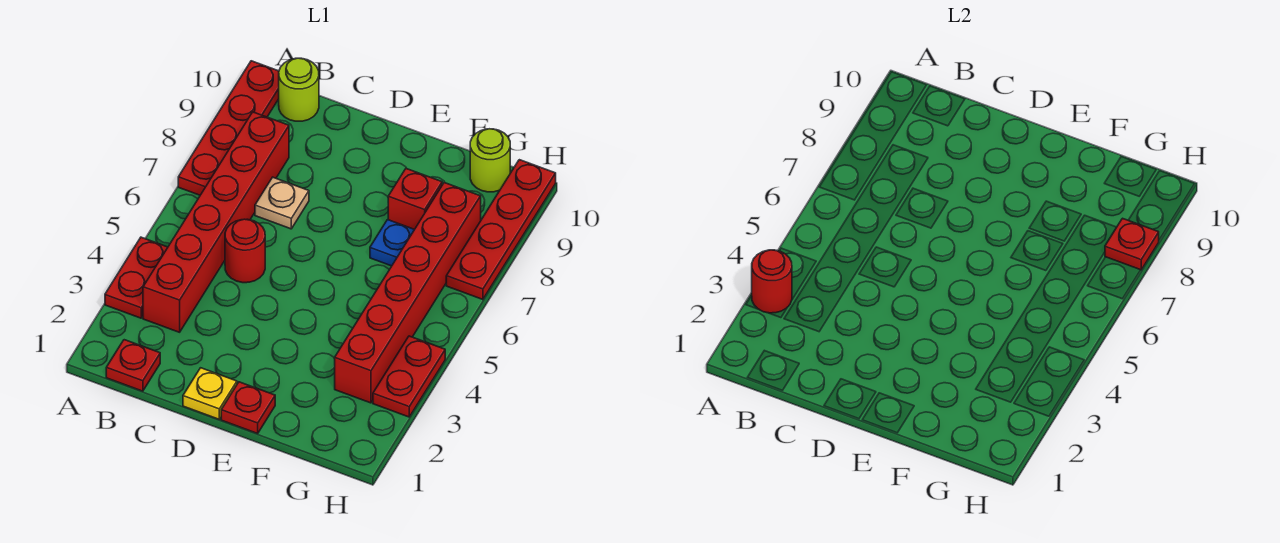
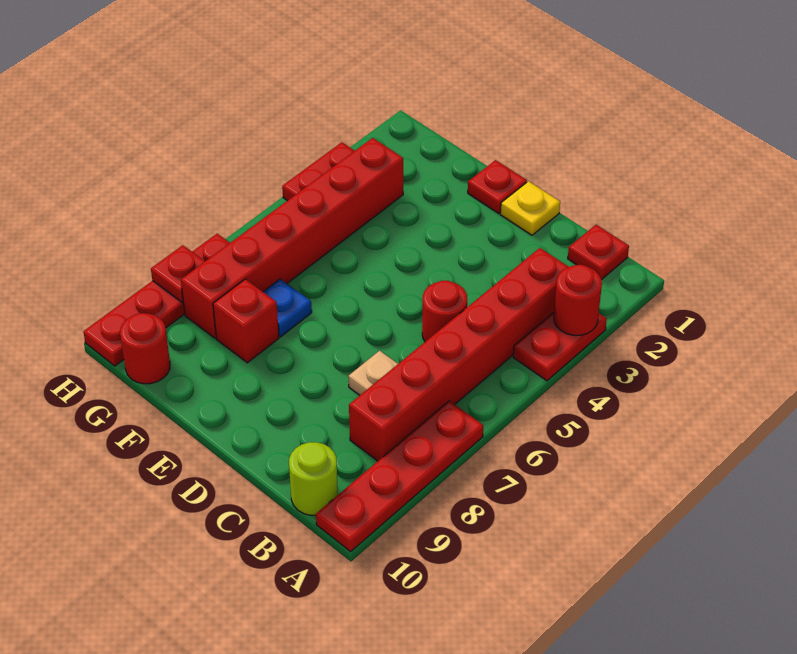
lime round brick G10 level 1 -> red round brick G10 level 1

